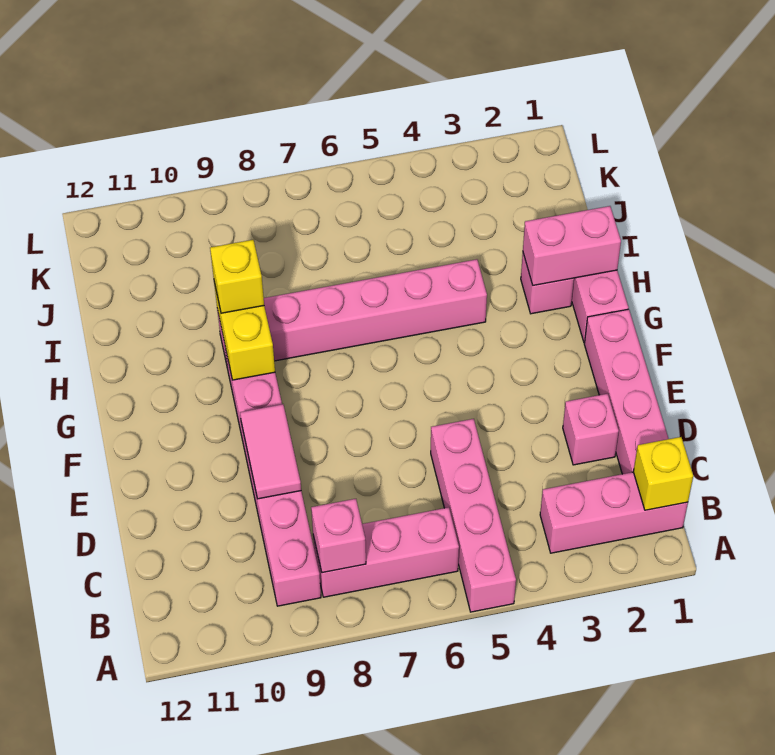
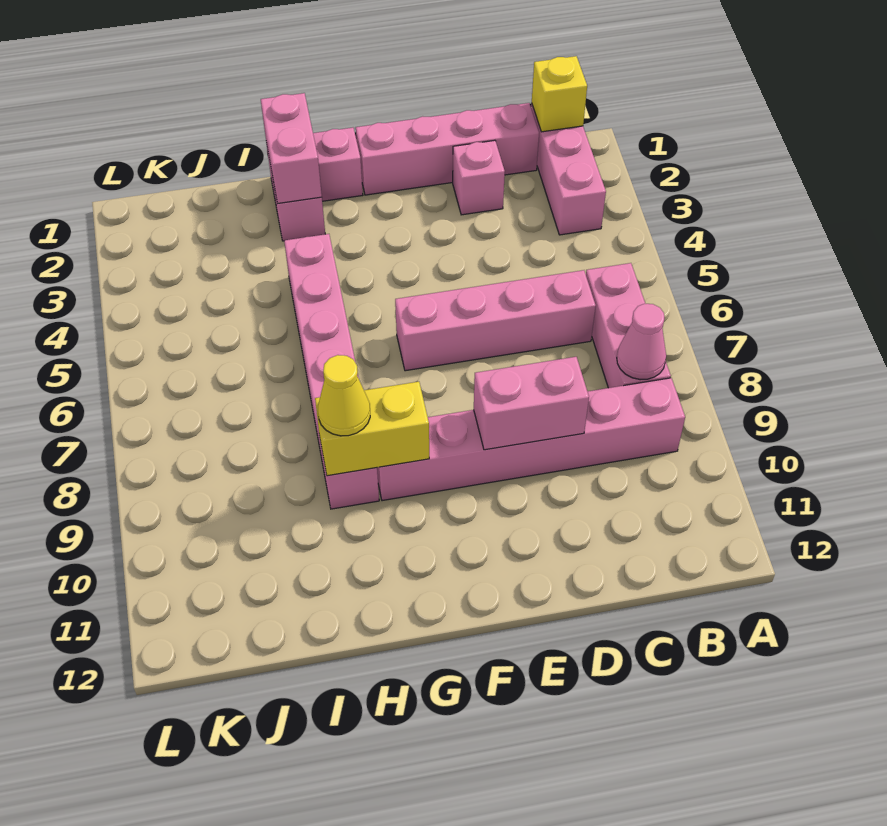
pink brick A5:D5 level 1 -> pink brick C6:F6 level 1
pink brick B8 level 2 -> pink cone B8 level 2
pink tile D9:E9 level 2 -> pink brick D9:E9 level 2
yellow brick H9 level 3 -> yellow cone H9 level 3

